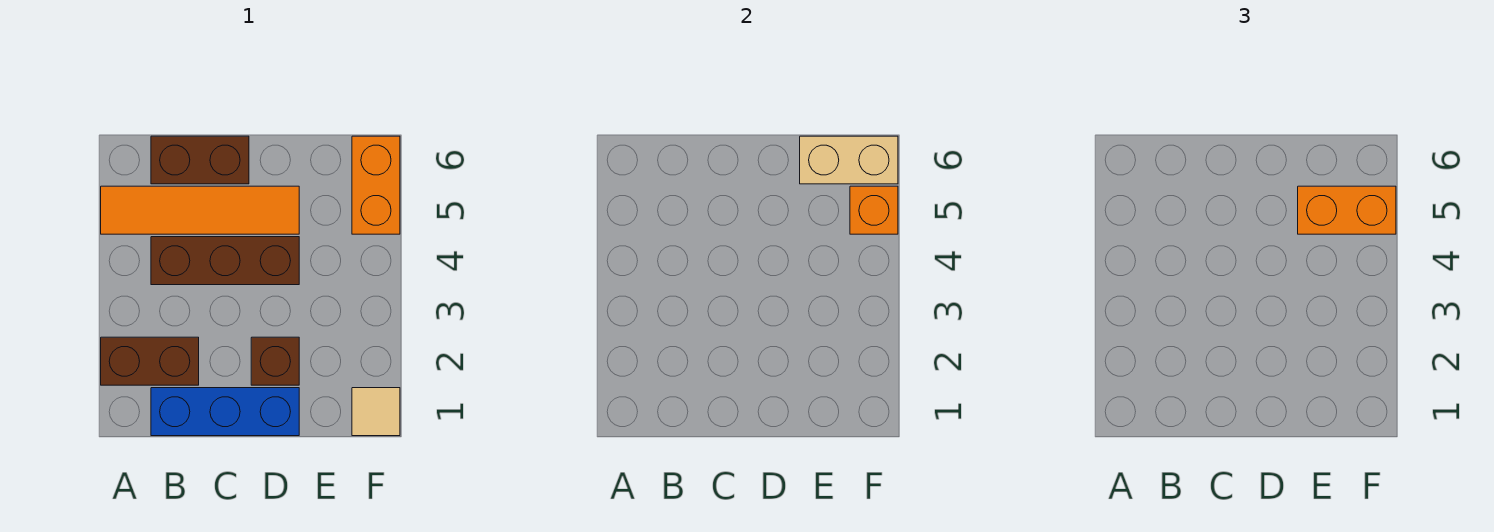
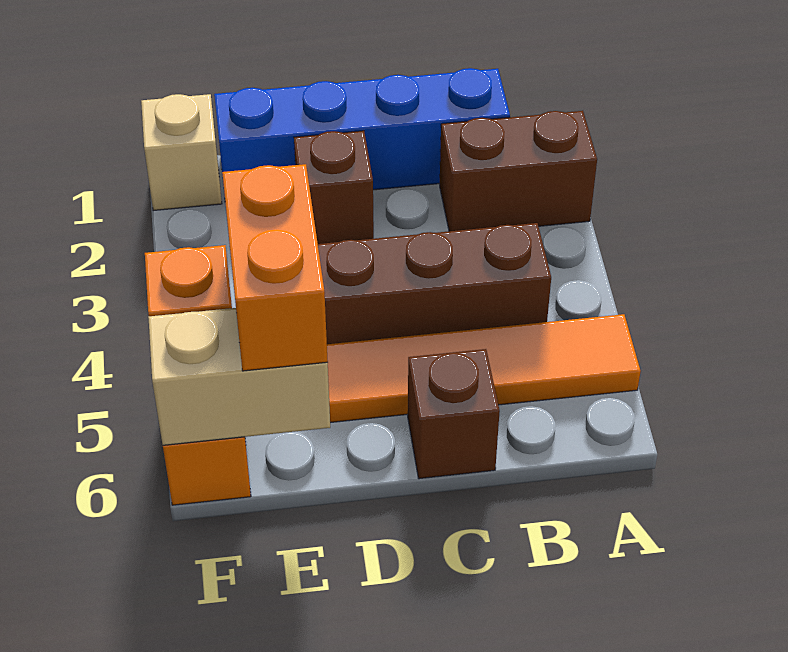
blue brick B1:D1 level 1 -> blue brick B1:E1 level 1
brown brick B6:C6 level 1 -> brown brick C6 level 1
orange brick E5:F5 level 3 -> orange brick E5:E6 level 3
tan tile F1 level 1 -> tan brick F1 level 1

